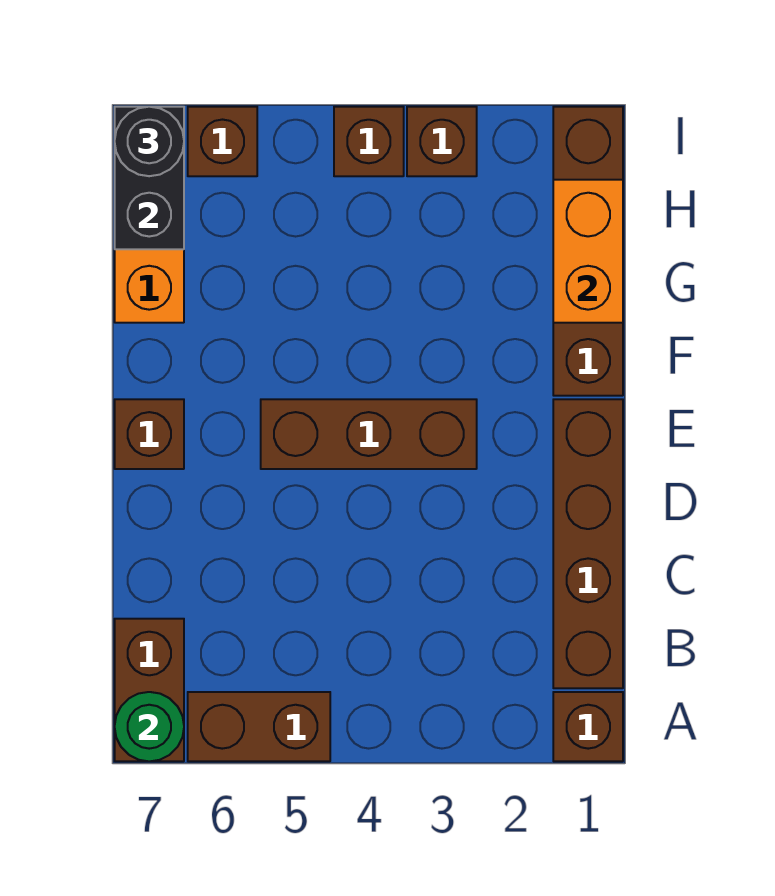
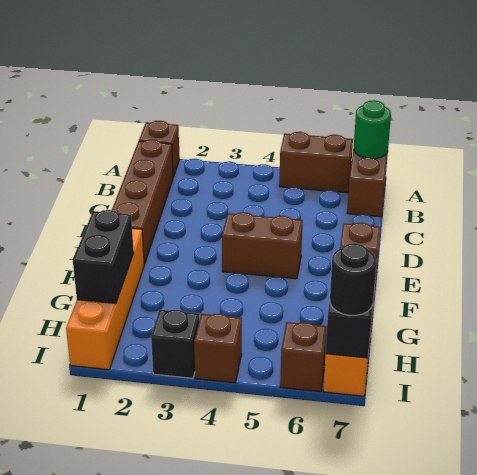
brown brick E3:E5 level 1 -> brown brick E4:E5 level 1
brown brick F1:I1 level 1 -> orange brick F1:I1 level 1
orange brick G1:H1 level 2 -> black brick G1:H1 level 2
brown brick I3 level 1 -> black brick I3 level 1

